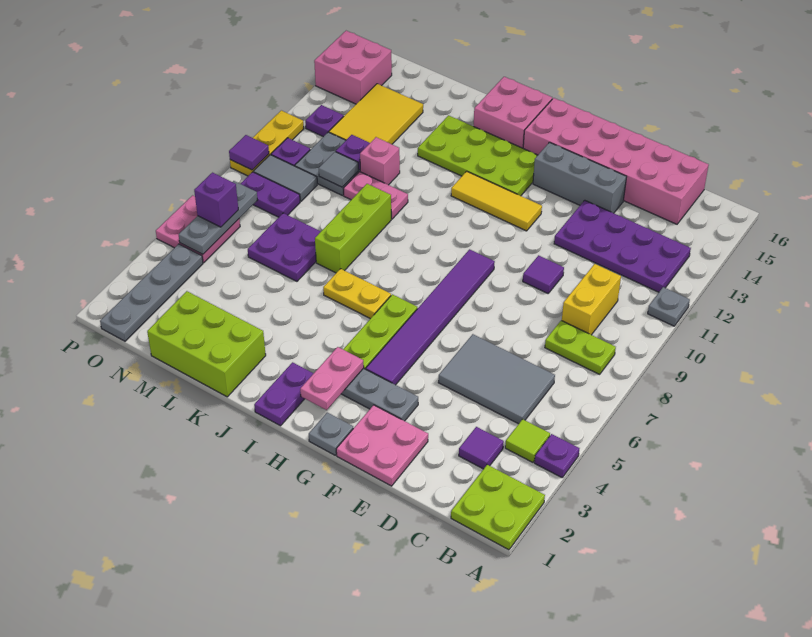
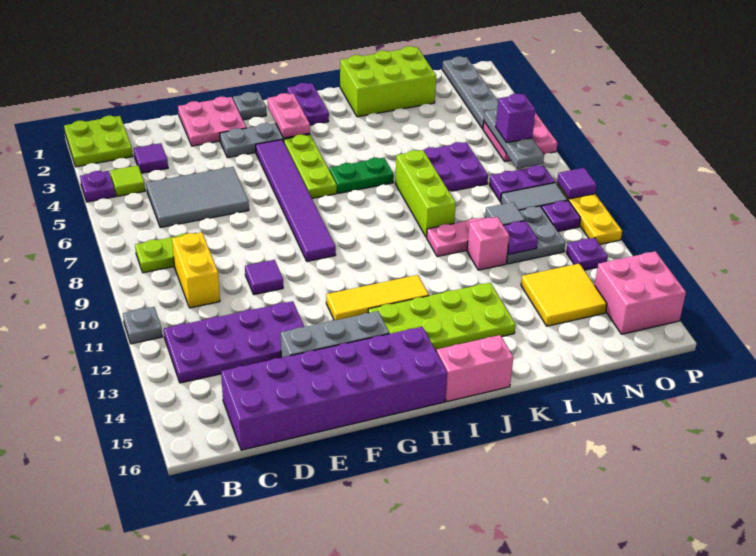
pink brick C15:H16 level 1 -> purple brick C15:H16 level 1
yellow plate I6:J6 level 1 -> green plate I6:J6 level 1
pink brick I15:J16 level 1 -> pink brick I16:J16 level 1
yellow tile M12:N14 level 1 -> yellow tile M13:N14 level 1

